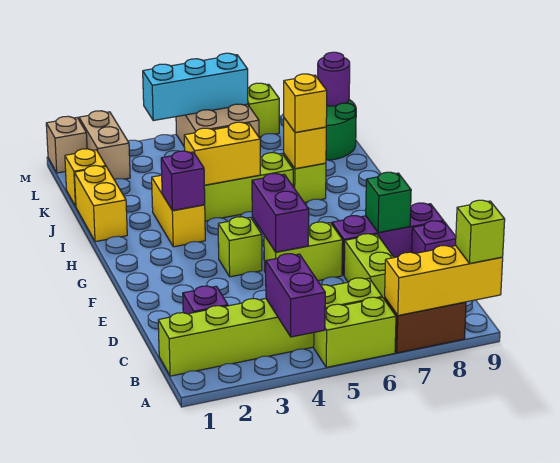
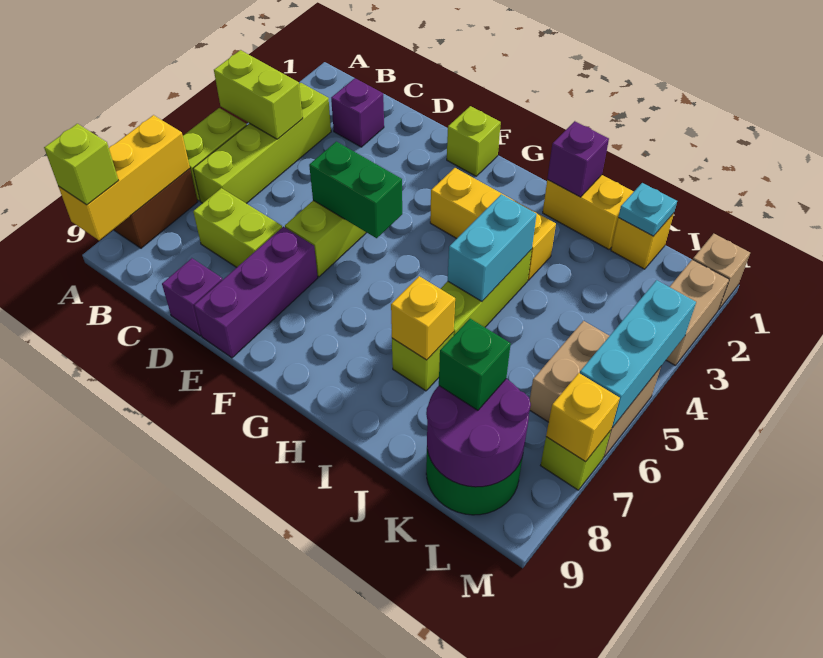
purple brick A4:B4 level 2 -> lime brick A4:B4 level 2
lime brick B1:B6 level 1 -> lime brick B3:B6 level 1
purple brick E5:F5 level 2 -> green brick E5:F5 level 2
green brick E8 level 2 -> green brick K8 level 3
lime brick F4 level 1 -> lime brick F1 level 1
yellow brick H3:I3 level 1 -> yellow brick G3:I3 level 1
purple brick H3 level 2 -> purple brick I1 level 2
yellow brick I4:I5 level 2 -> cyan brick I4:I5 level 2
yellow brick I7 level 3 -> yellow brick M7 level 2
none -> cyan plate K1 level 2
tan brick L2:M2 level 1 -> tan brick M2:M3 level 1
purple round brick L9 level 2 -> purple round brick K8:L9 level 2

